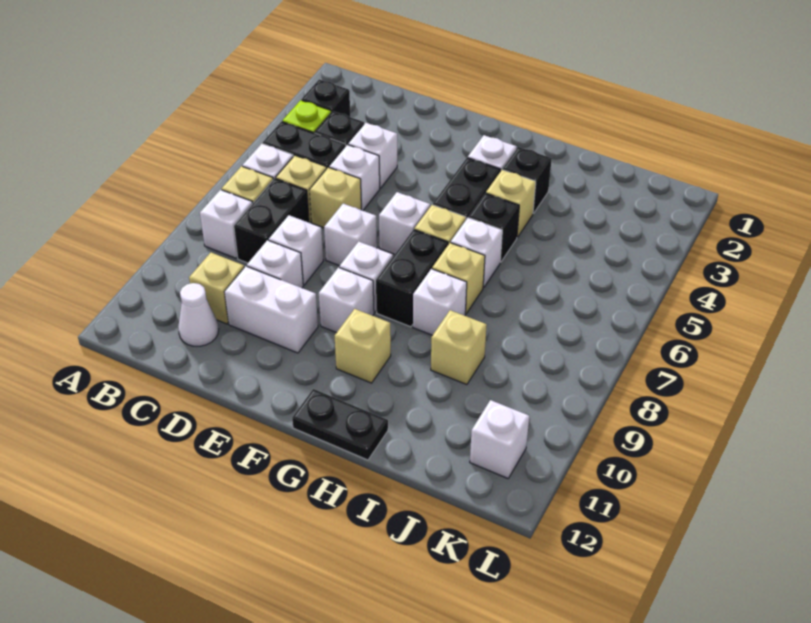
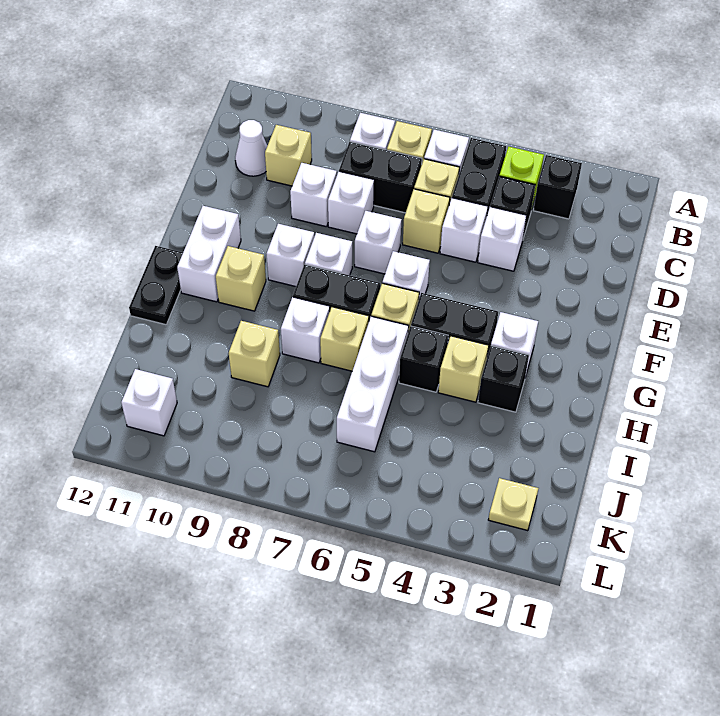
white brick D10:E10 level 1 -> white brick F11:G11 level 1
white brick H6 level 1 -> white brick H6:J6 level 1
none -> tan plate K2 level 1

